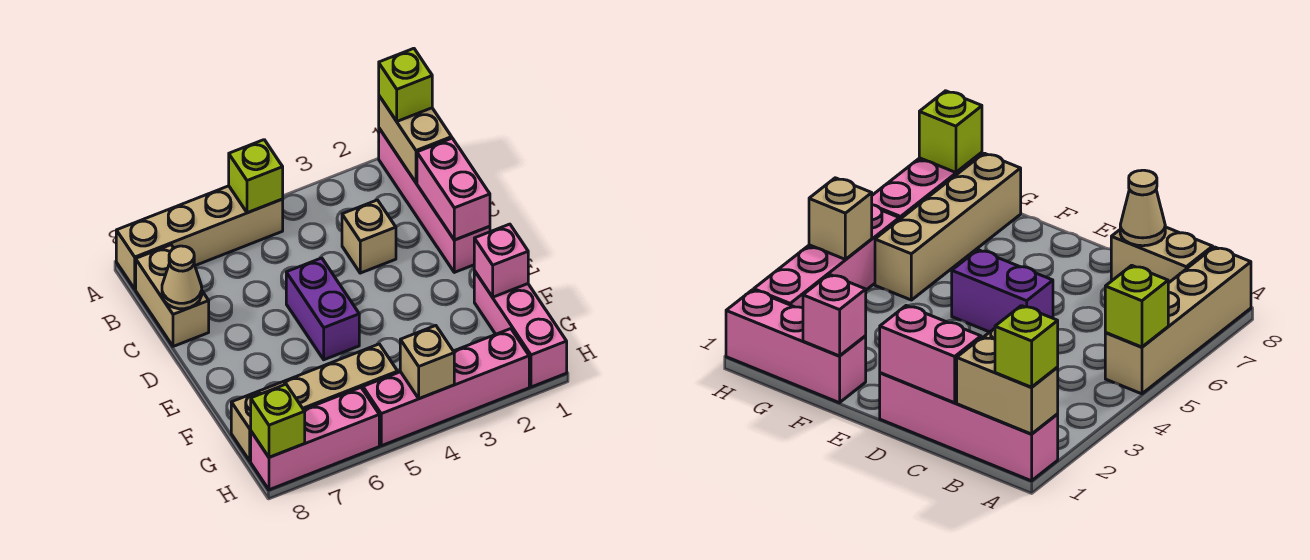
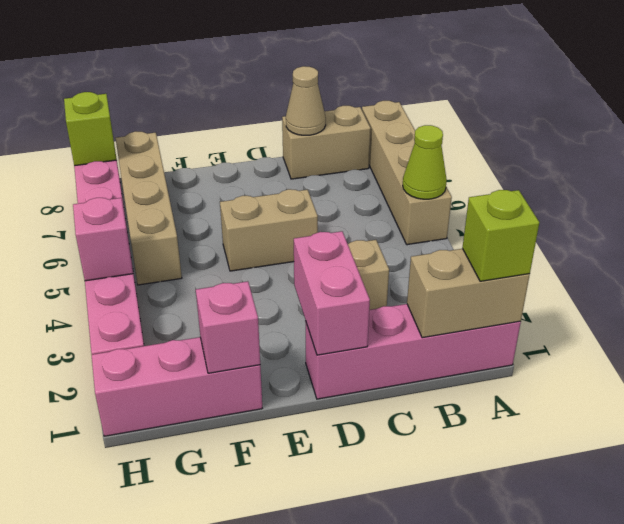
lime brick A5 level 2 -> lime cone A5 level 2
pink brick C1:D1 level 2 -> pink brick D1:D2 level 2
purple brick D5:E5 level 1 -> tan brick D5:E5 level 1
tan brick H4 level 2 -> pink brick H4 level 2

